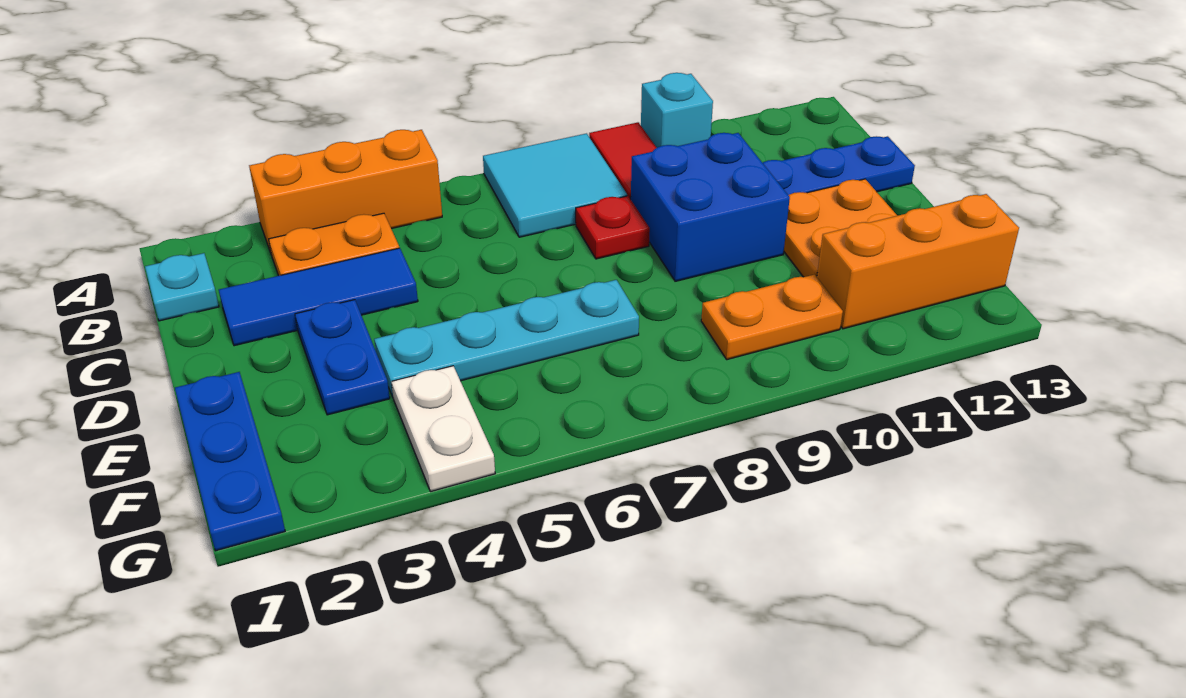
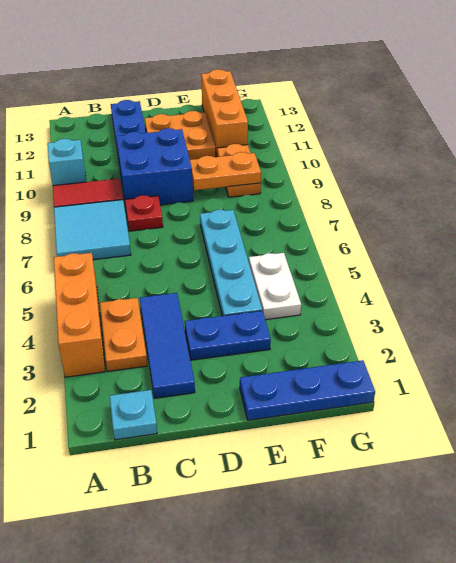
none -> orange plate E9:F9 level 2
white plate F4:G4 level 1 -> white plate F4:F5 level 1

